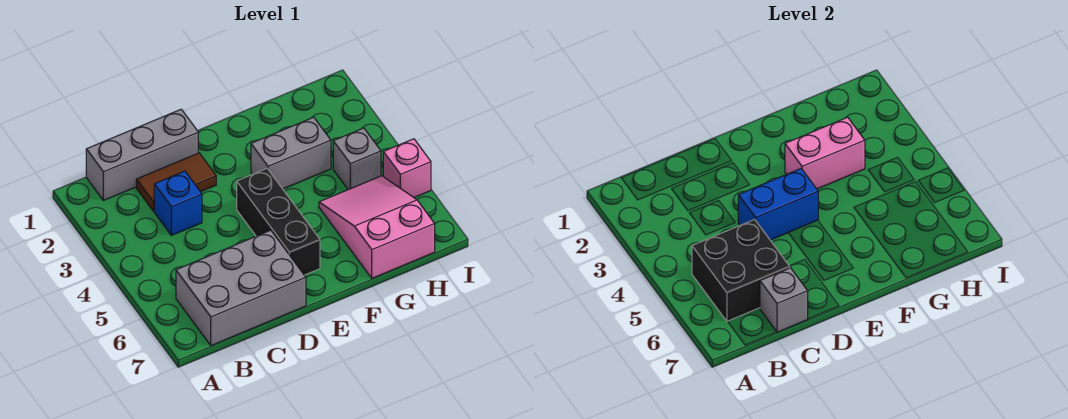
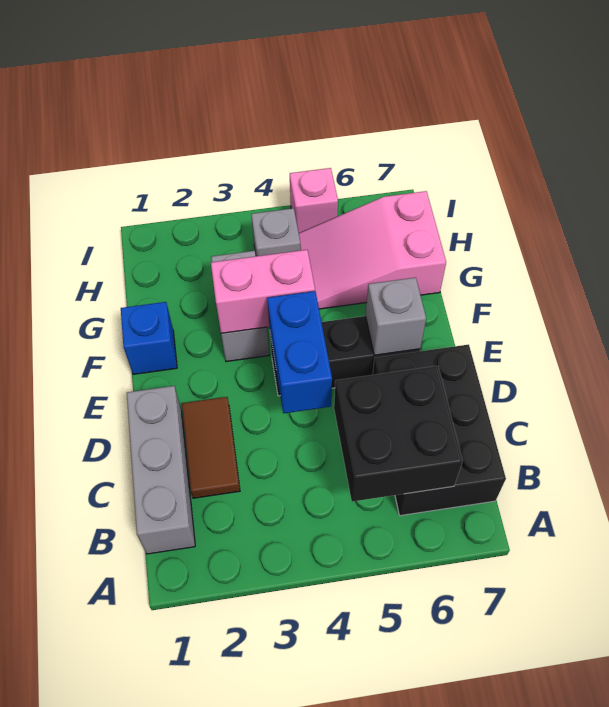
grey brick B6:D7 level 1 -> black brick B6:D7 level 1
blue brick C3 level 1 -> blue brick F1 level 1
grey brick C7 level 2 -> grey brick E6 level 2
pink brick F3:G3 level 2 -> pink brick F3:F4 level 2

